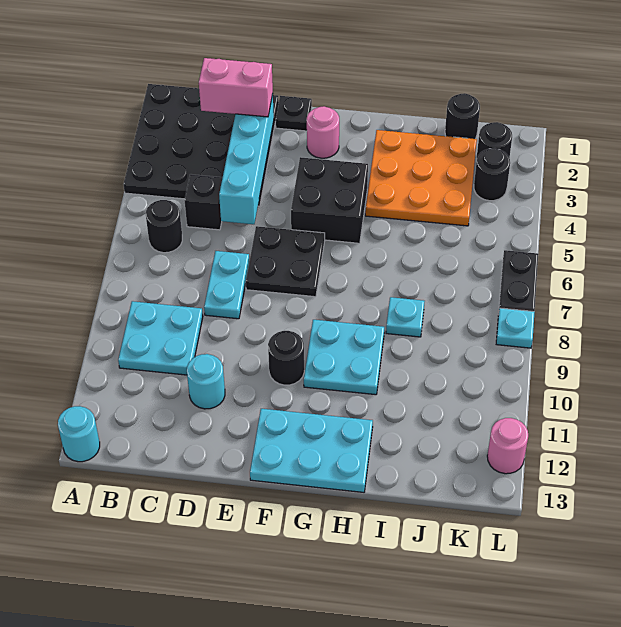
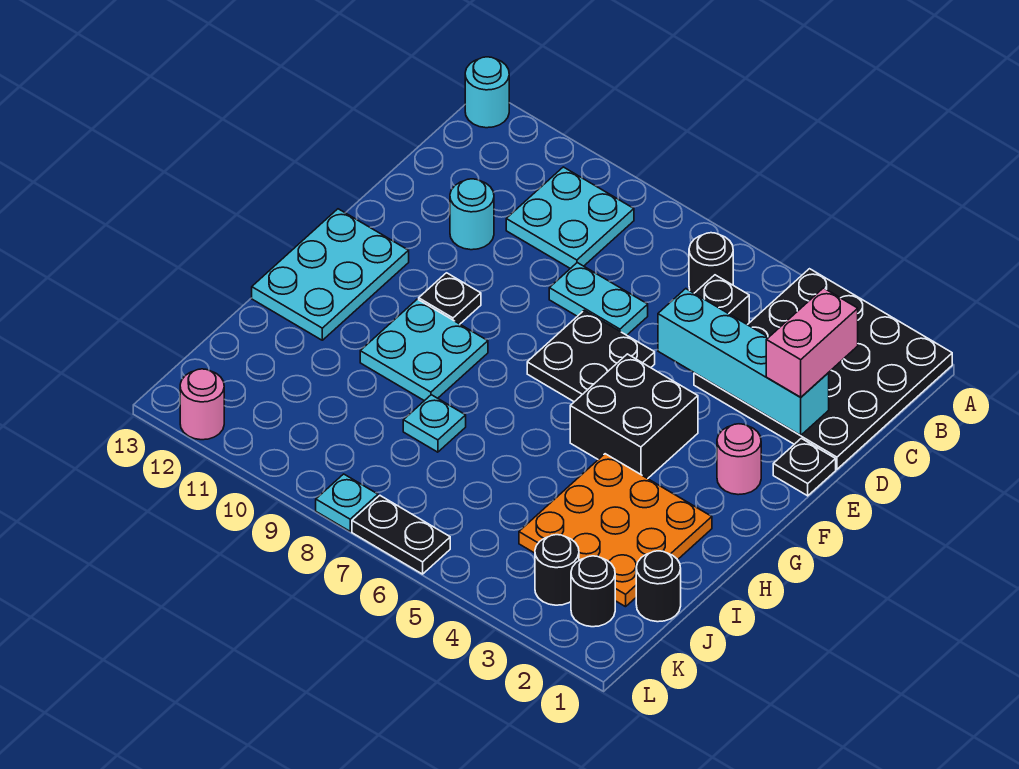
black round brick F10 level 1 -> black plate F10 level 1

